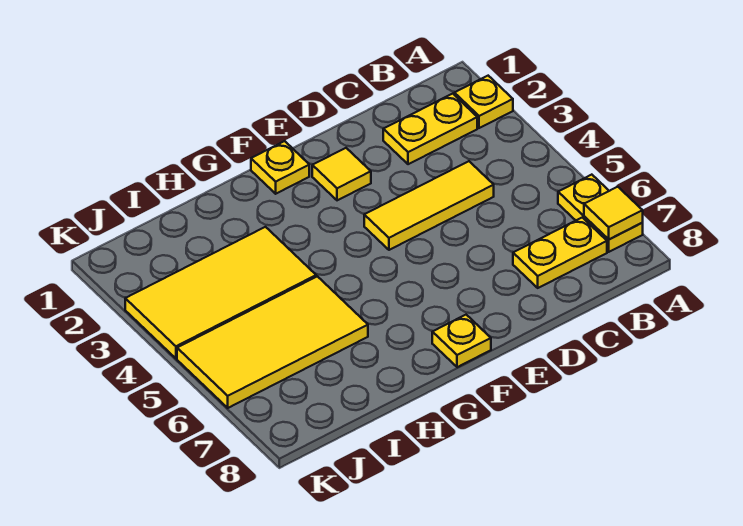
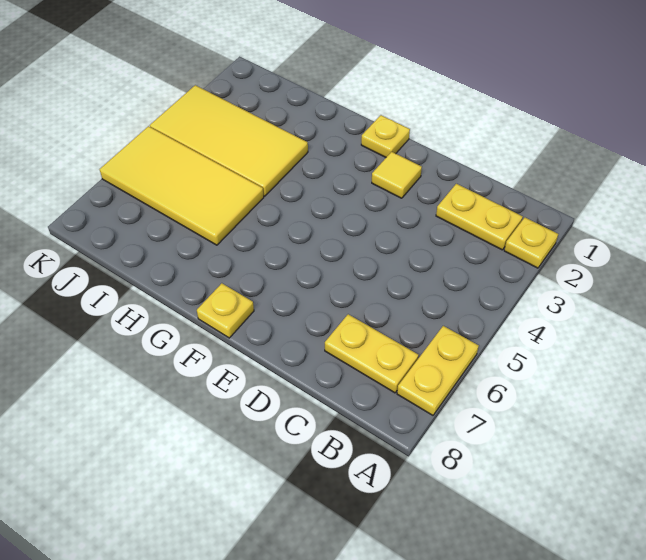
yellow tile A7 level 2 -> none
yellow tile C4:E4 level 1 -> none

